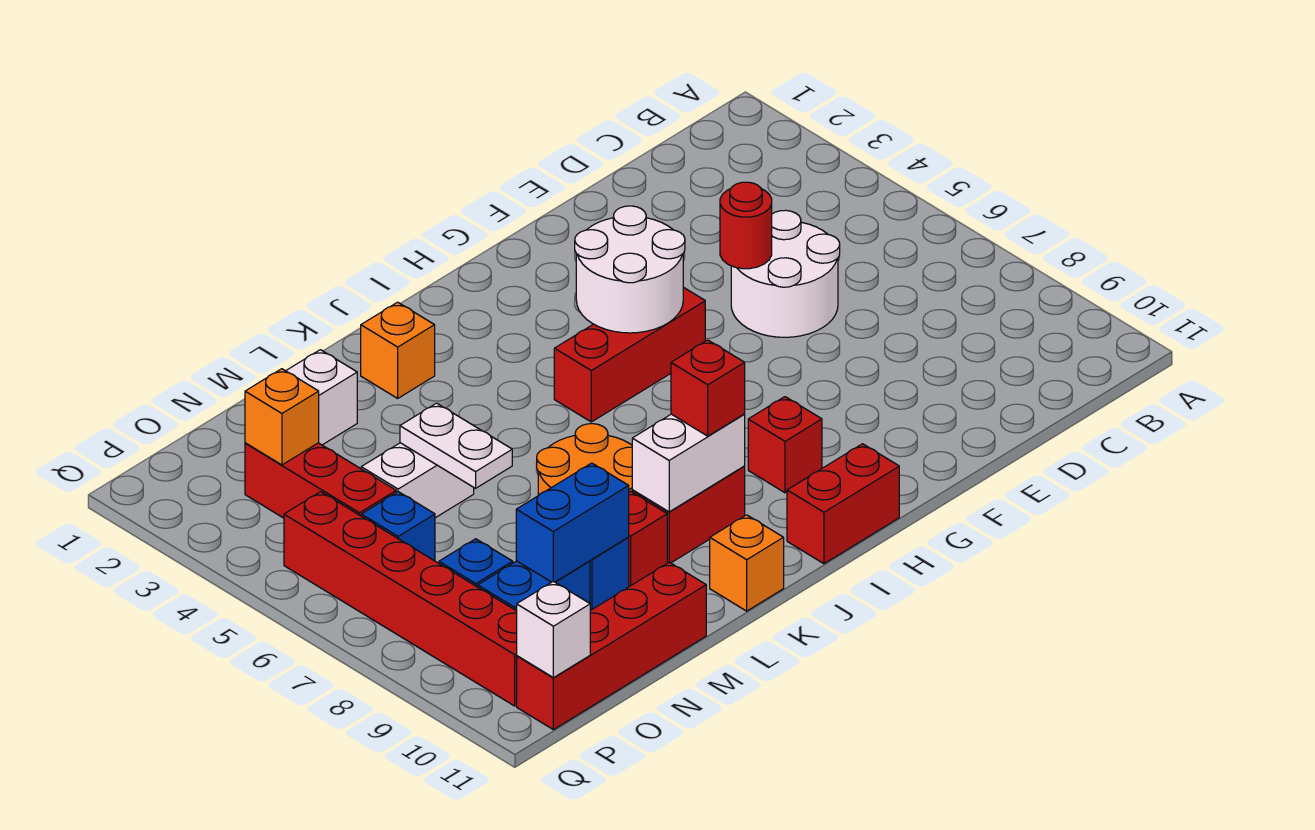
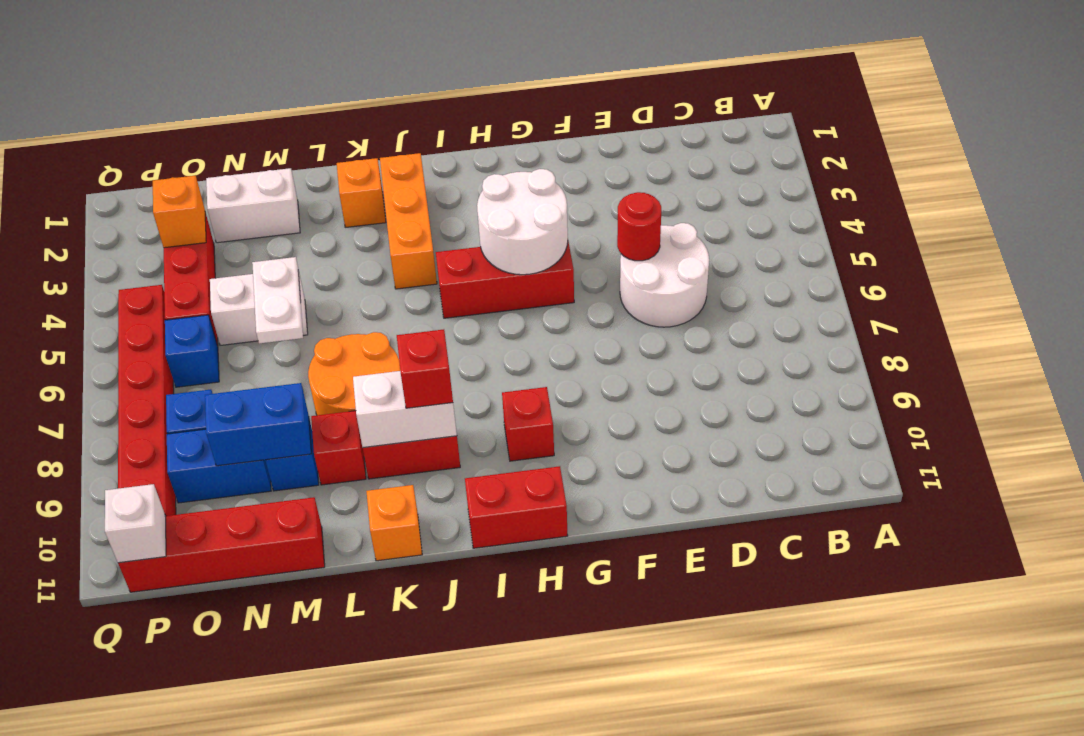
none -> orange brick J2:J4 level 1

